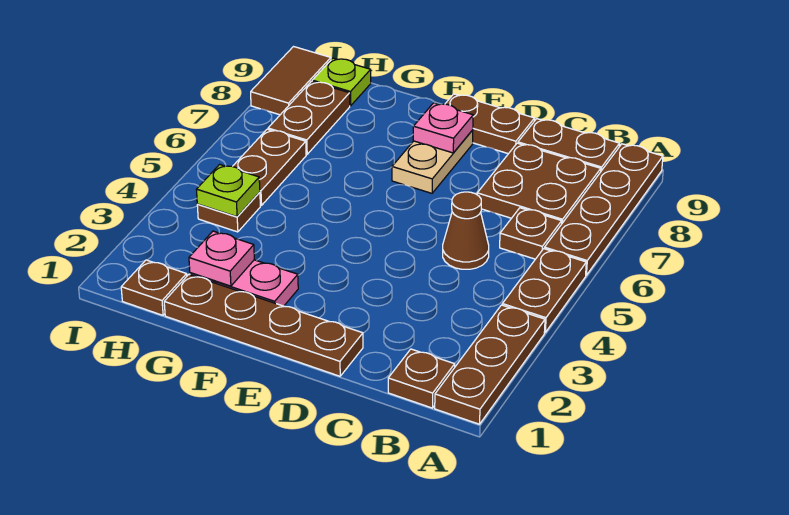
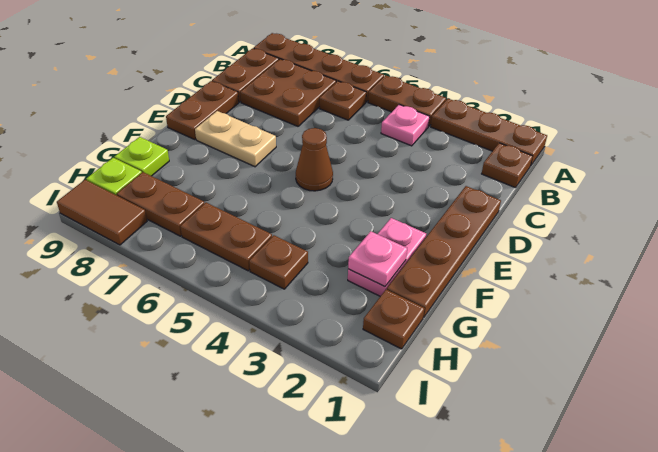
brown cone C5 level 1 -> brown cone E5 level 1
pink plate E8 level 2 -> pink plate B4 level 1
lime plate H4 level 2 -> lime plate G9 level 1

